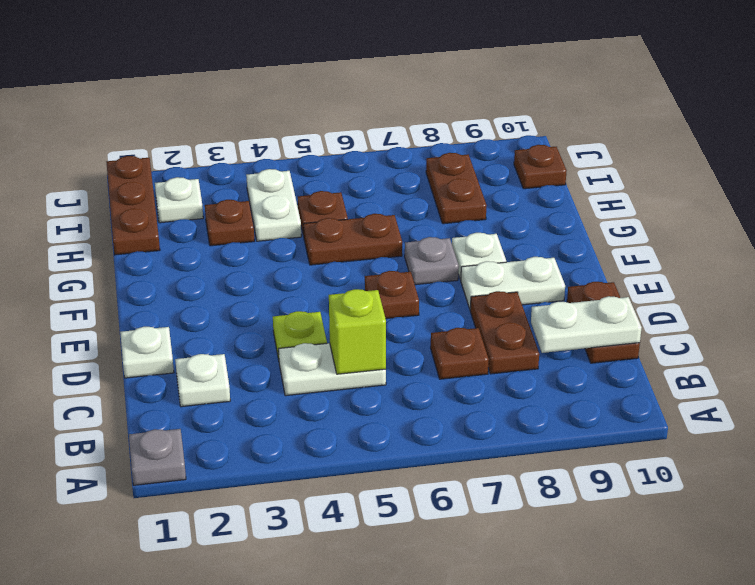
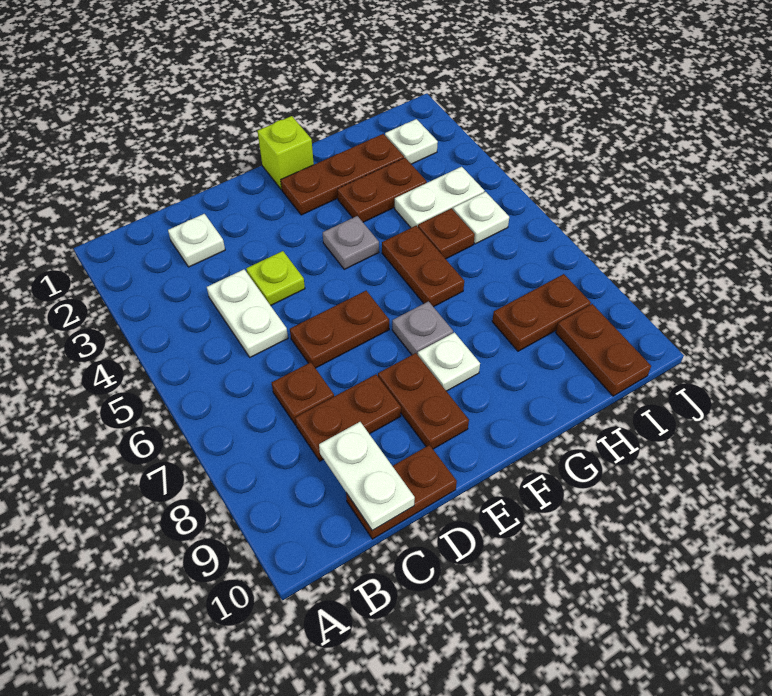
grey plate A1 level 1 -> grey plate F4 level 1
lime brick C5 level 2 -> lime brick F1 level 1
white plate D1 level 1 -> white plate I5 level 1
brown plate E6 level 1 -> brown plate D6:E6 level 1
white plate E8:E9 level 1 -> brown plate E8:E9 level 1
brown plate H1:J1 level 1 -> brown plate F2:H2 level 1
brown plate H3 level 1 -> brown plate G3:H3 level 1
brown plate I10 level 1 -> brown plate I9:I10 level 1

